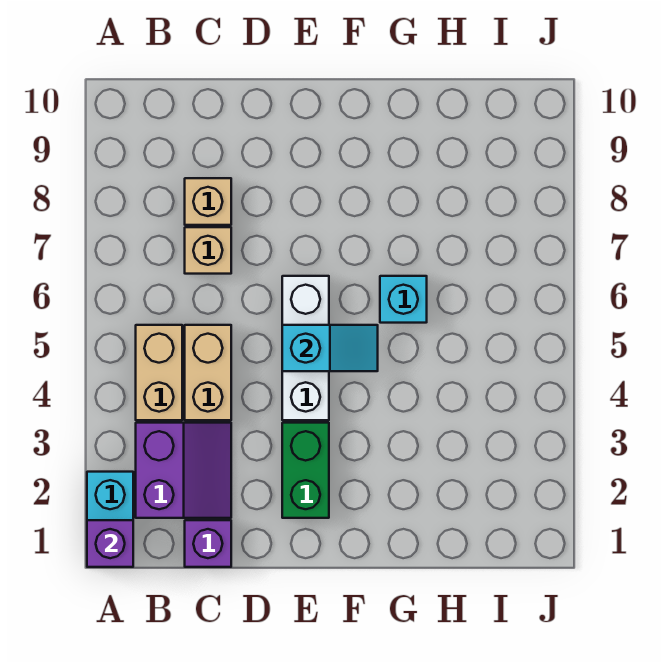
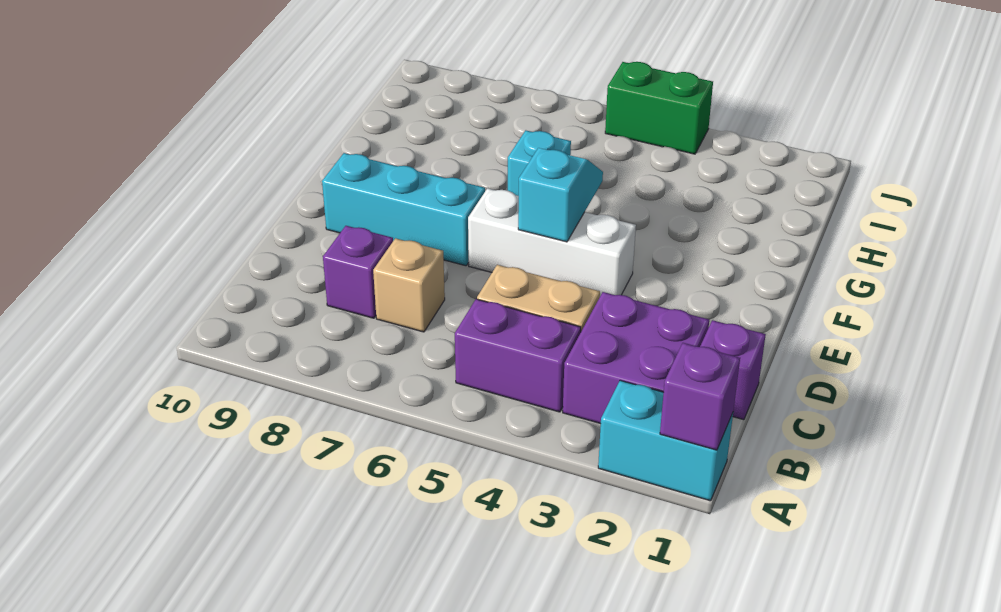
purple slope B2:C3 level 1 top B -> purple brick B2:C3 level 1
tan brick B4:B5 level 1 -> purple brick B4:B5 level 1
tan brick C8 level 1 -> purple brick C8 level 1
green brick E2:E3 level 1 -> green brick J4:J5 level 1
none -> cyan brick E7:E9 level 1

